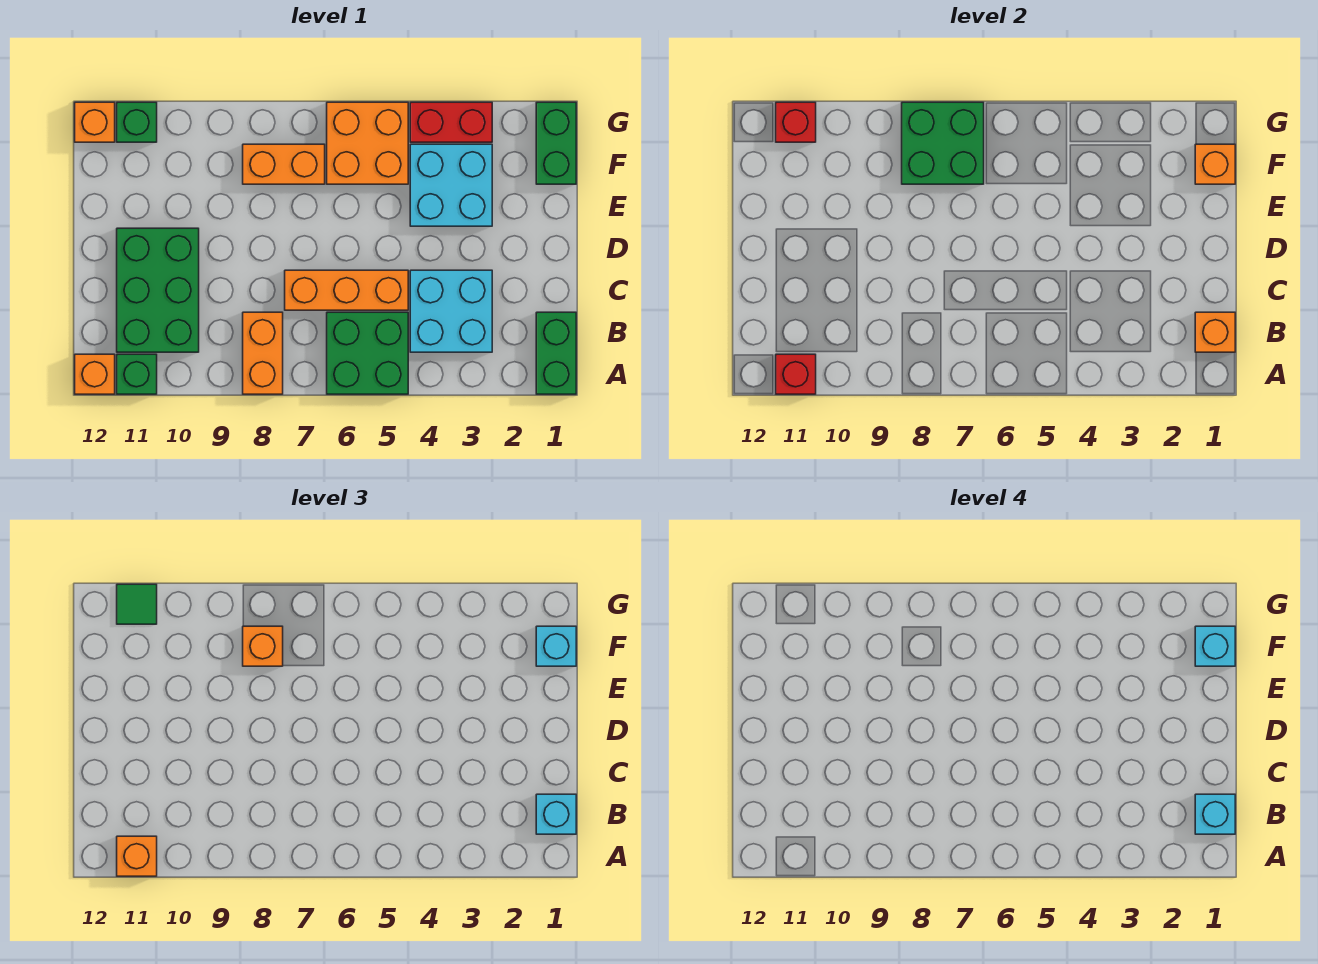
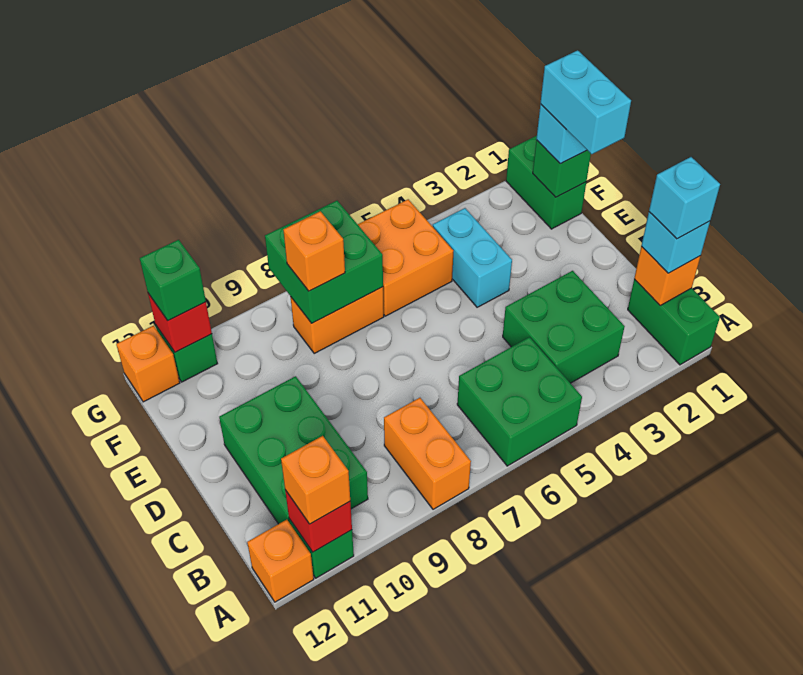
cyan brick B3:C4 level 1 -> green brick B3:C4 level 1
orange brick C5:C7 level 1 -> none
cyan brick E3:F4 level 1 -> cyan brick E4:F4 level 1
orange brick F1 level 2 -> green brick F1 level 2
cyan brick F1 level 4 -> cyan brick E1:F1 level 4
red brick G3:G4 level 1 -> none
green tile G11 level 3 -> green brick G11 level 3

